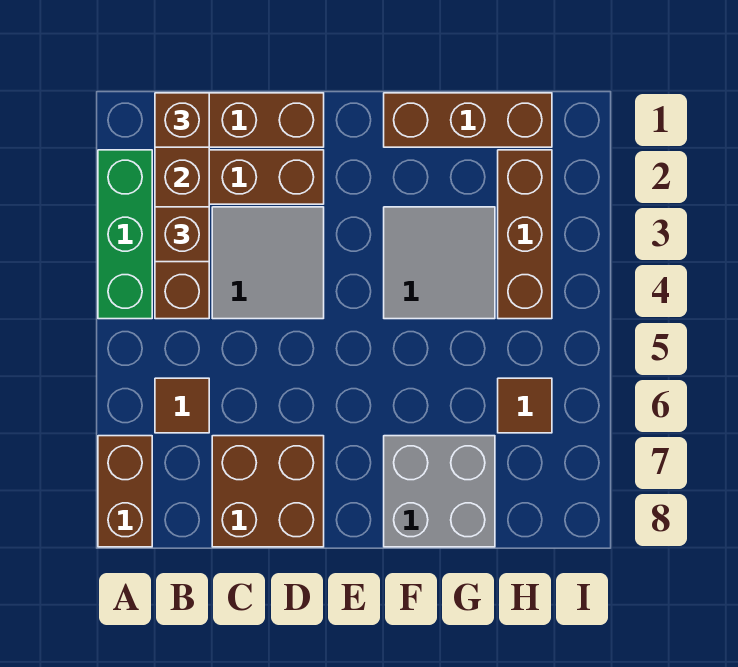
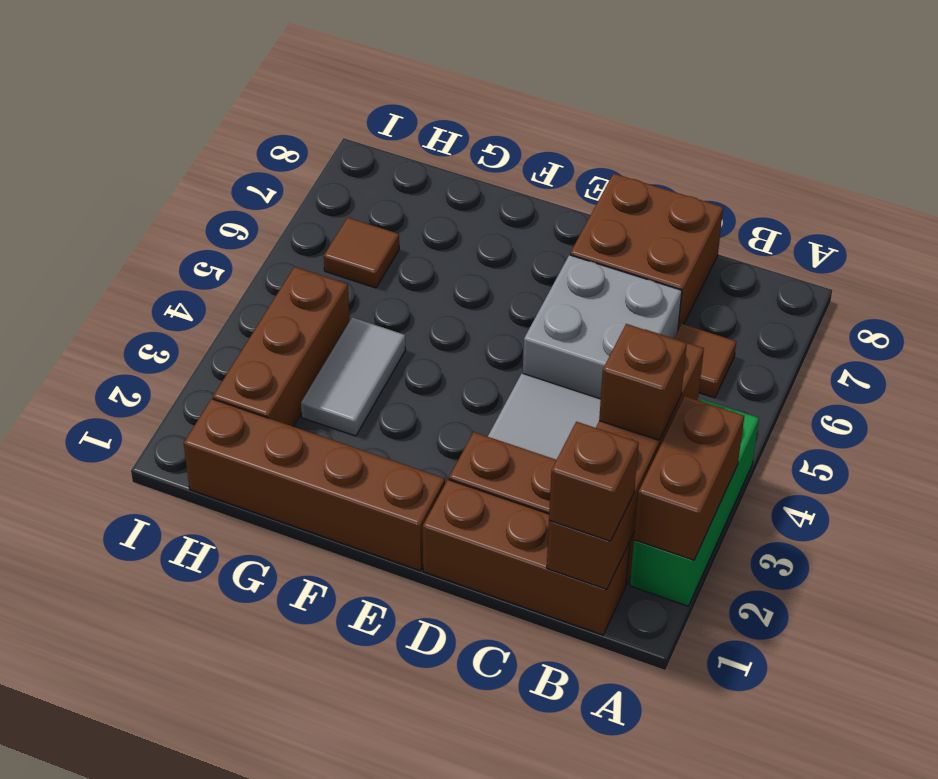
brown brick A7:A8 level 1 -> brown brick A2:A3 level 2
brown brick F1:H1 level 1 -> brown brick E1:H1 level 1
grey tile F3:G4 level 1 -> grey tile G3:G4 level 1
grey brick F7:G8 level 1 -> grey brick C5:D6 level 1

